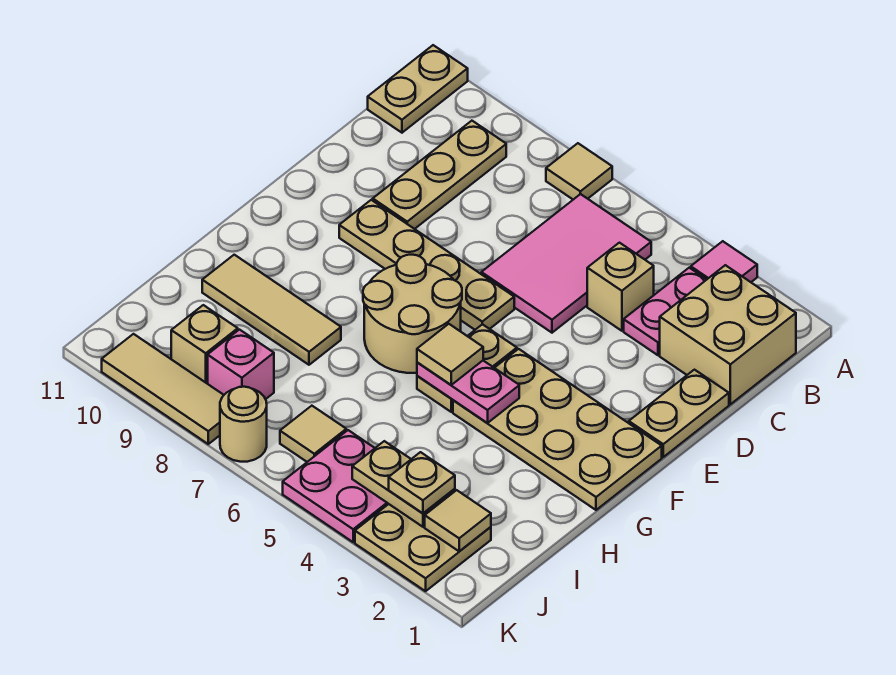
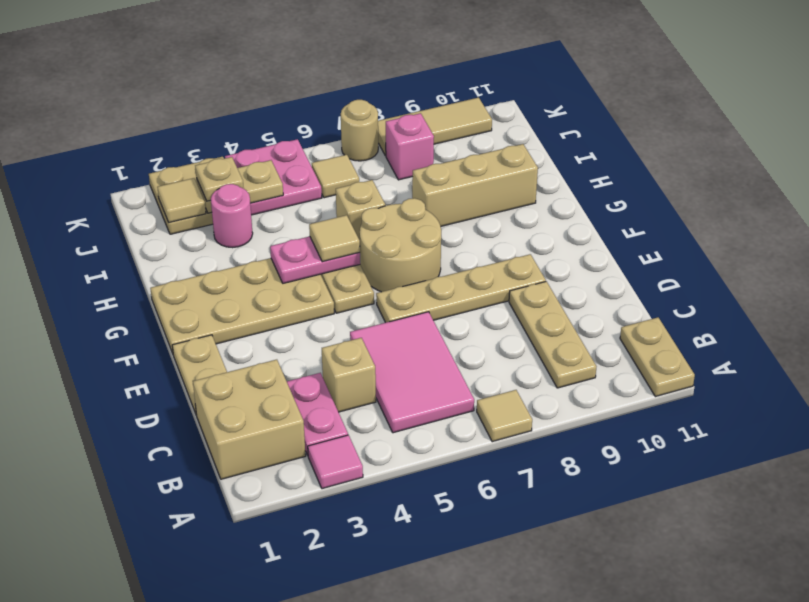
tan tile H8:H10 level 1 -> tan brick H8:H10 level 1
none -> pink round brick I3 level 1
tan brick J9 level 1 -> tan brick H6 level 1

